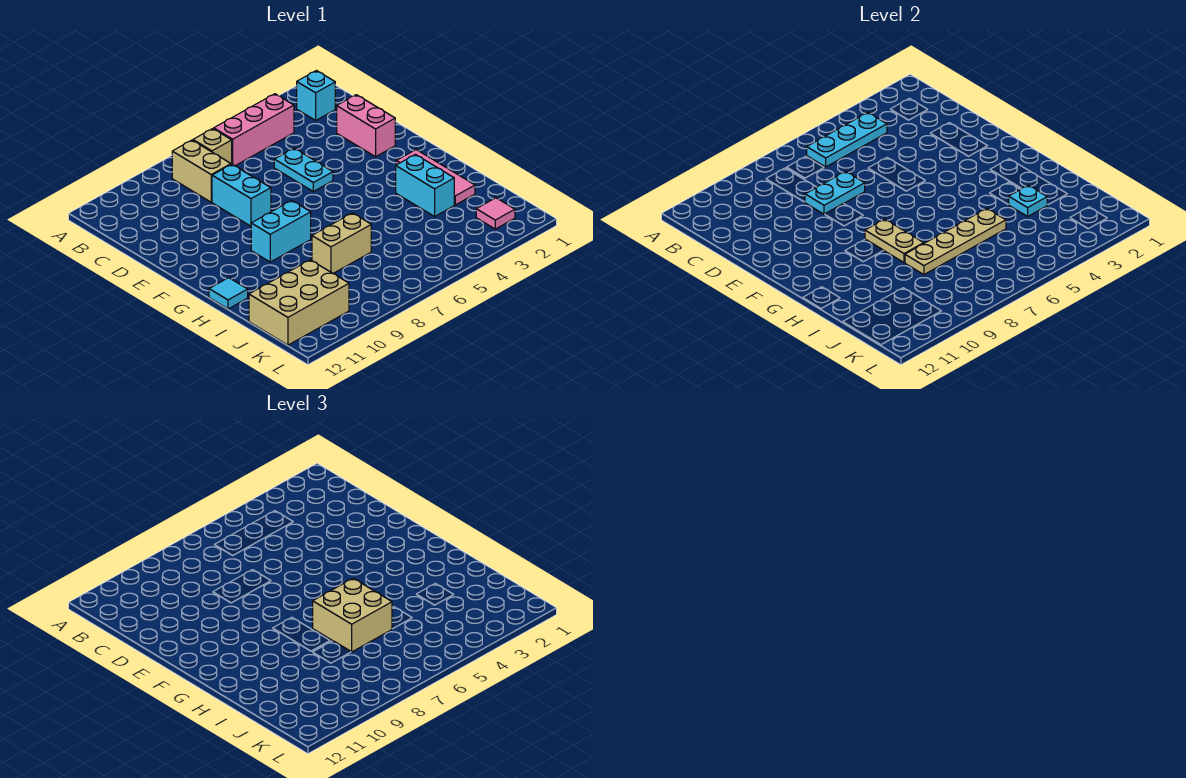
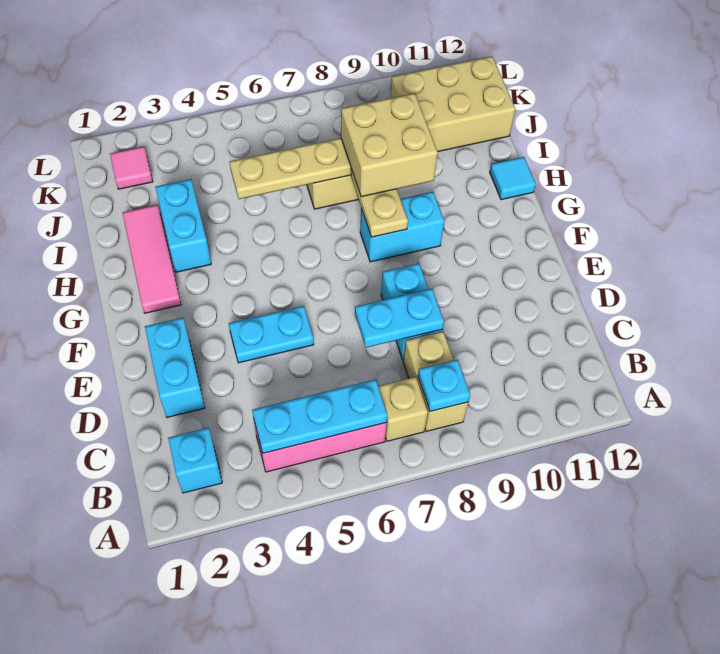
pink brick D2:E2 level 1 -> cyan brick D2:E2 level 1
cyan plate D5:E5 level 1 -> cyan plate E4:E5 level 1
tan brick H6:I7 level 3 -> tan brick H8:I9 level 3
cyan plate I3 level 2 -> cyan plate B8 level 2

